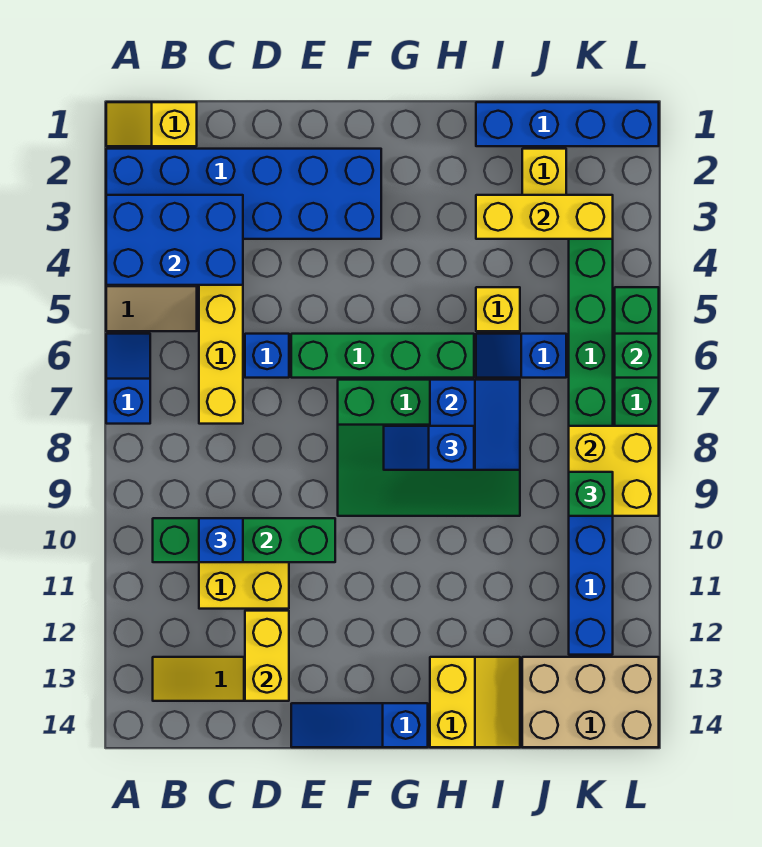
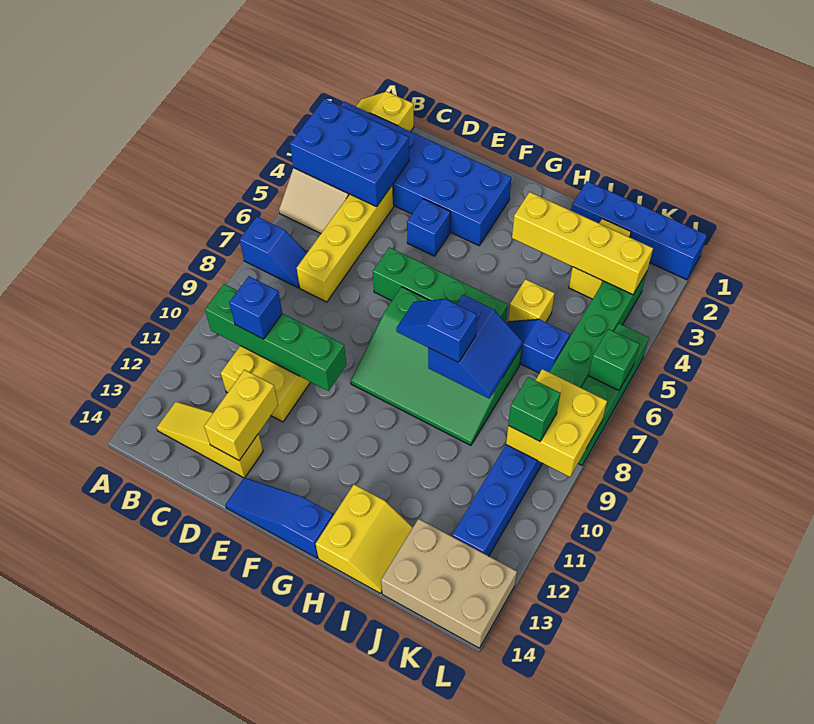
blue slope A6:A7 level 1 top 7 -> blue slope A7:B7 level 1 top A
blue brick D6 level 1 -> blue brick E4 level 1
yellow brick I3:K3 level 2 -> yellow brick H3:K3 level 2

